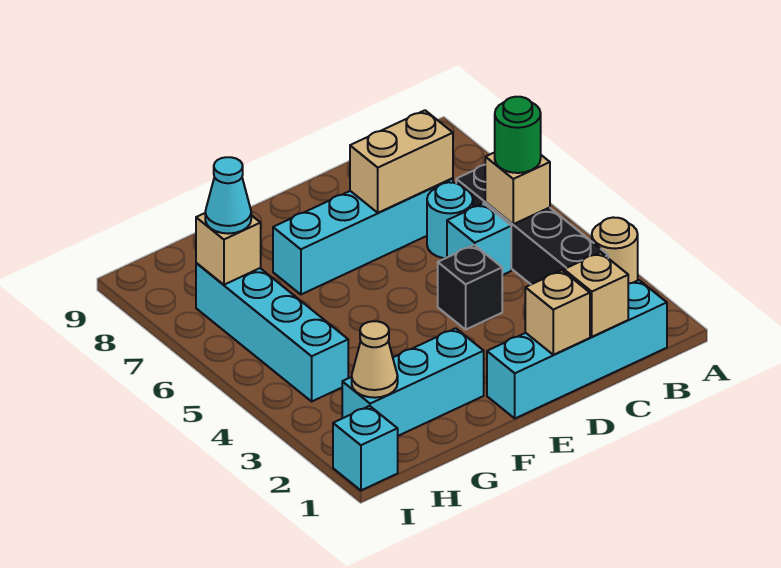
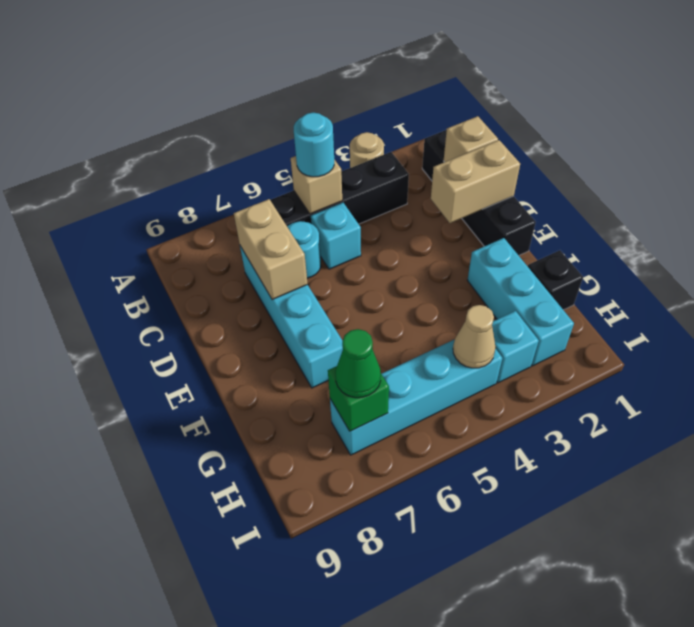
cyan brick B1:E1 level 1 -> black brick B1:E1 level 1
green round brick B5 level 3 -> cyan round brick B5 level 3
tan brick D1 level 2 -> tan brick D1:D2 level 2
black brick D4 level 1 -> black brick G1 level 1
tan cone H2 level 2 -> tan cone H4 level 2
tan brick H7 level 2 -> green brick H7 level 2
cyan cone H7 level 3 -> green cone H7 level 3
cyan brick I1 level 1 -> cyan brick H3 level 1

